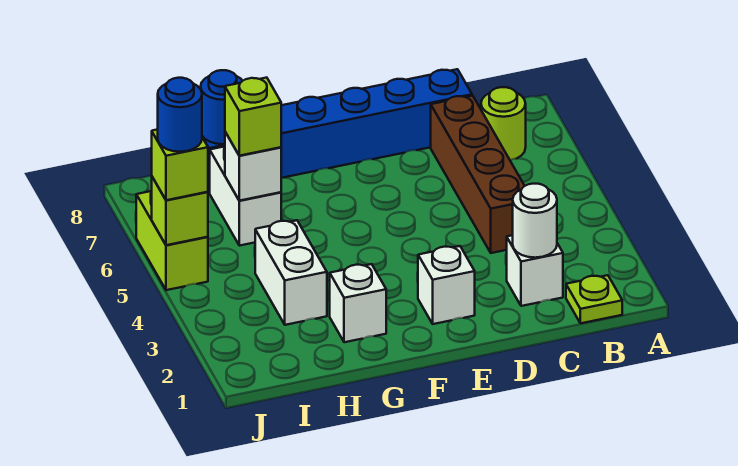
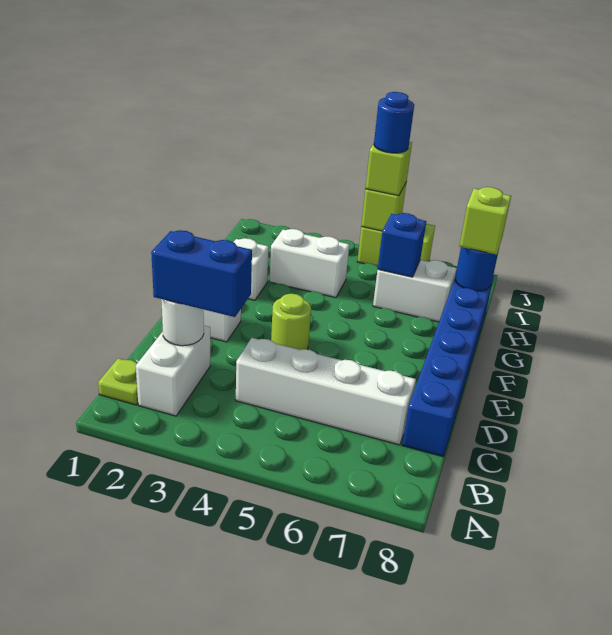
lime round brick B7 level 1 -> lime round brick E4 level 1
white brick C2 level 1 -> white brick B2:C2 level 1
none -> blue brick C2:C3 level 3
brown brick C4:C7 level 1 -> white brick C4:C7 level 1
white brick H6 level 2 -> blue brick H6 level 2
lime brick H6 level 3 -> lime brick H8 level 3

